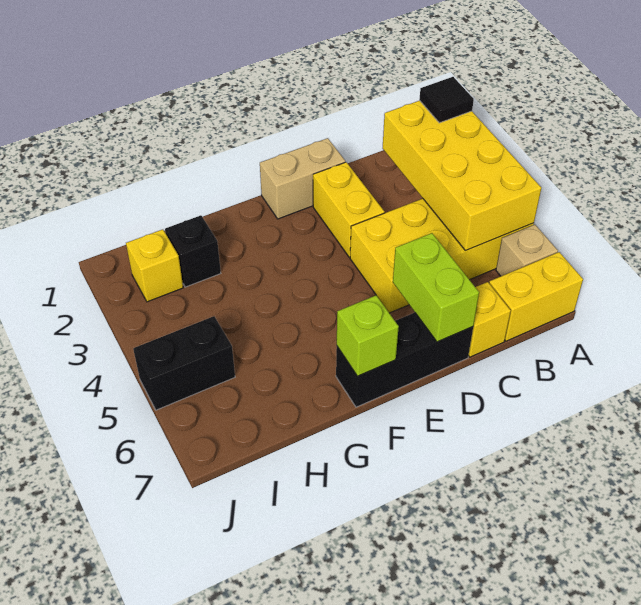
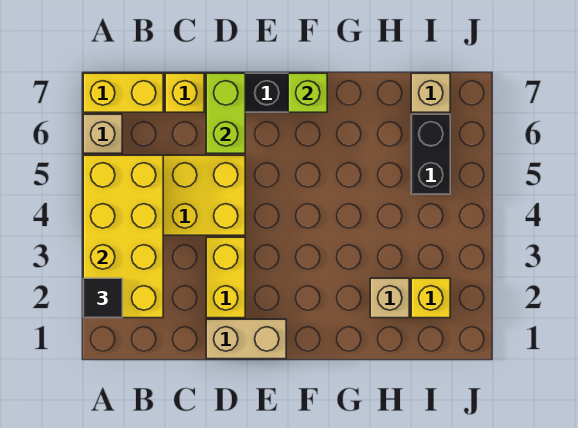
black brick H2 level 1 -> tan brick H2 level 1
black brick I5:J5 level 1 -> black brick I5:I6 level 1
none -> tan brick I7 level 1

